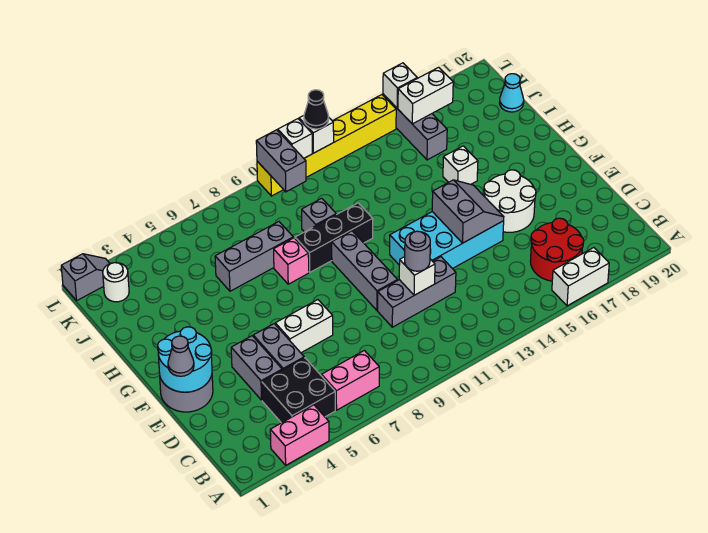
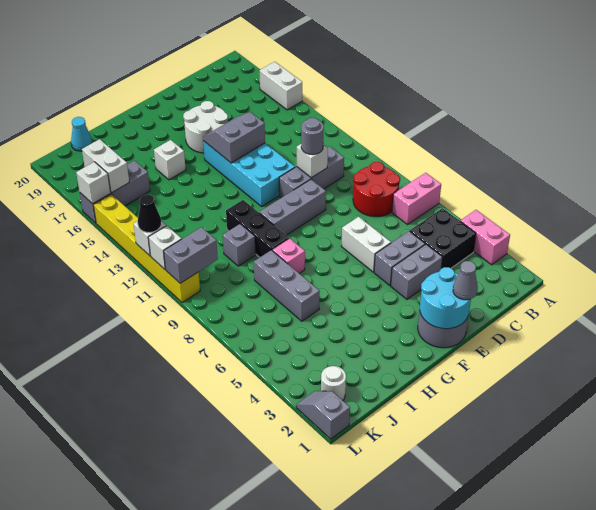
pink brick B6:B7 level 1 -> pink brick A7:B7 level 1
red round brick B16:C17 level 1 -> red round brick B8:C9 level 1
grey brick D10:D12 level 1 -> grey brick C11:E11 level 1

